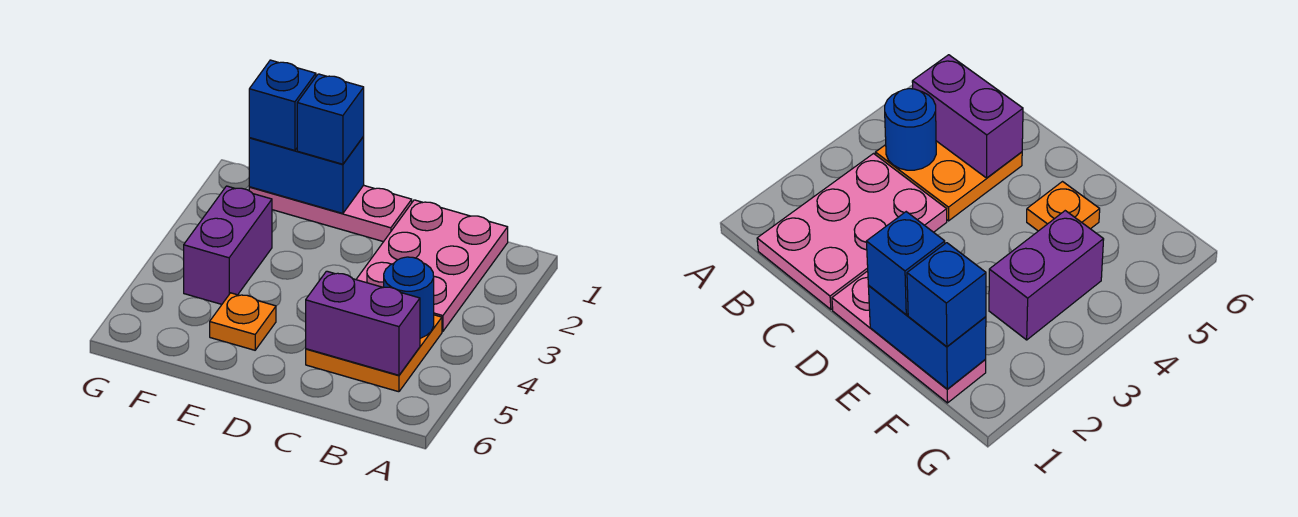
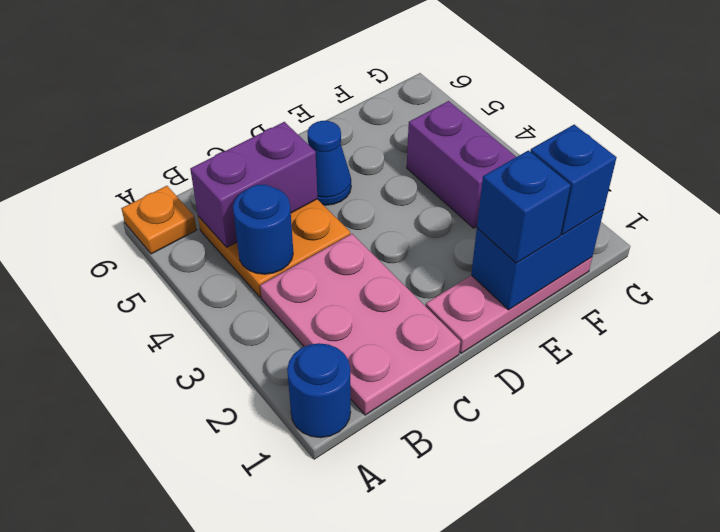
none -> blue round brick A1 level 1
none -> blue cone D5 level 1
orange plate E5 level 1 -> orange plate A6 level 1

